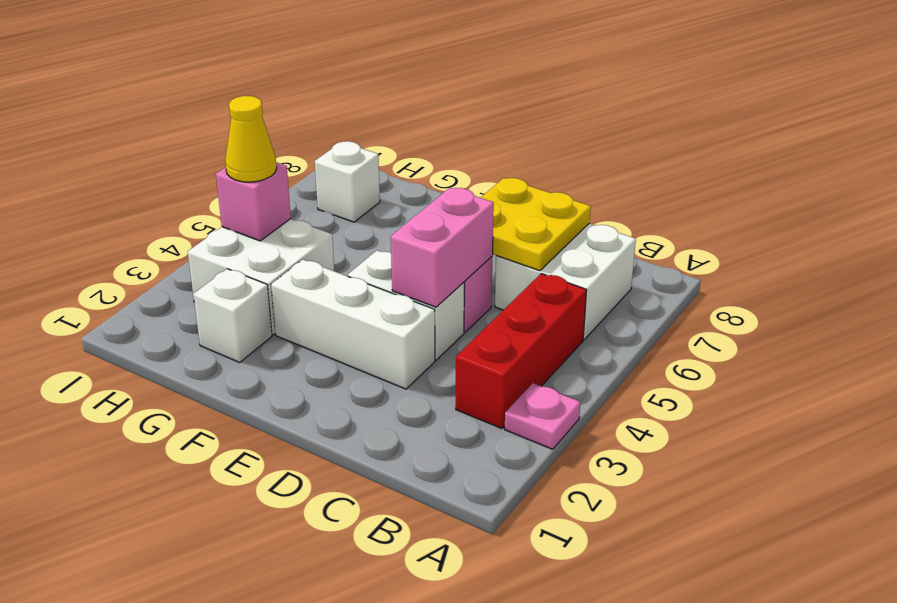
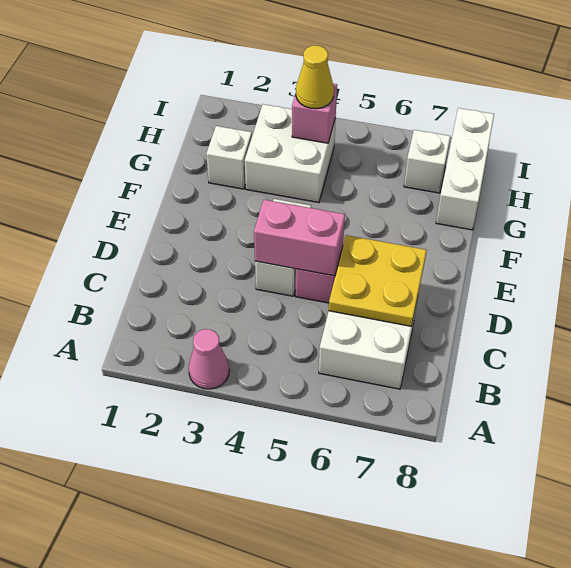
pink plate A3 level 1 -> pink cone A3 level 1
red brick B3:B5 level 1 -> none
white brick D3:F3 level 1 -> white brick G8:I8 level 1

